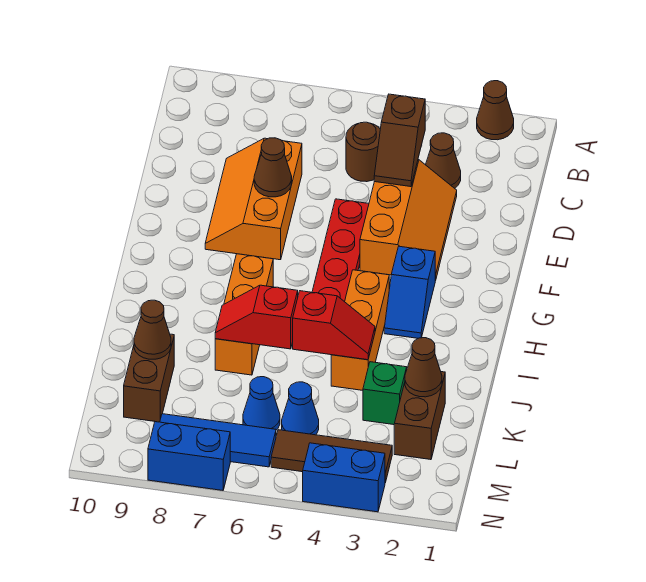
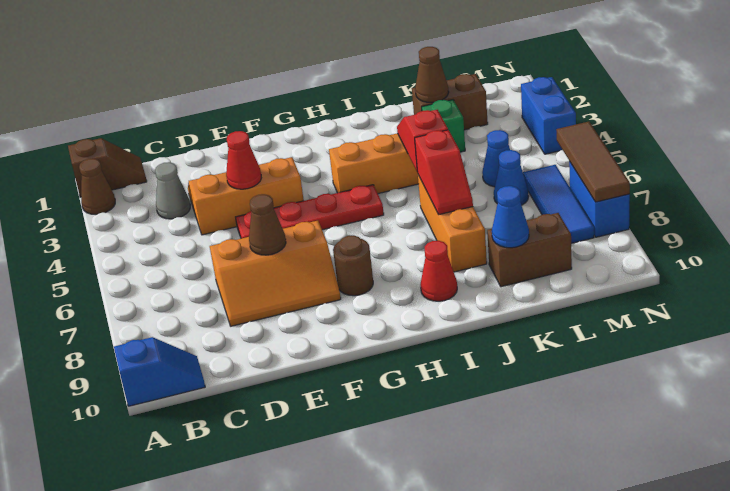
brown cone C3 level 1 -> grey cone C3 level 1
brown slope C4:D4 level 2 top C -> brown slope A1:B1 level 1 top A
brown round brick C5 level 1 -> brown round brick G8 level 1
none -> red cone E4 level 2
blue slope G3:H3 level 1 top G -> blue slope A10:B10 level 1 top A
orange brick H7:J7 level 1 -> orange brick J6:J8 level 1
none -> red cone I9 level 1
brown cone K9 level 2 -> blue cone K9 level 2
brown tile M3:M5 level 1 -> brown tile N6:N8 level 2

